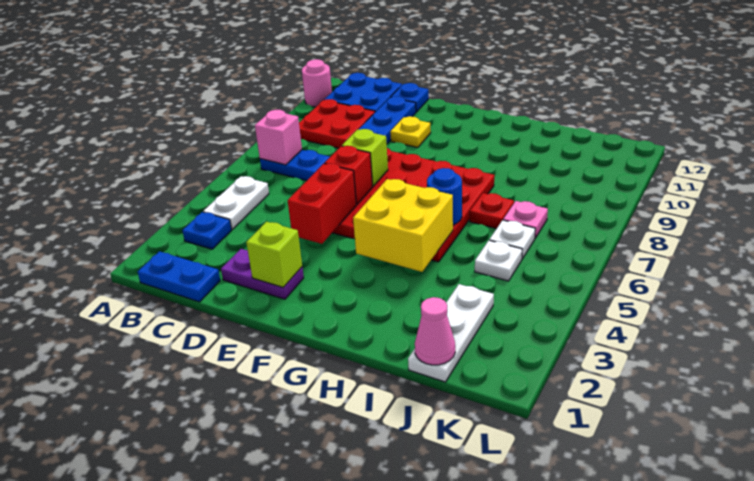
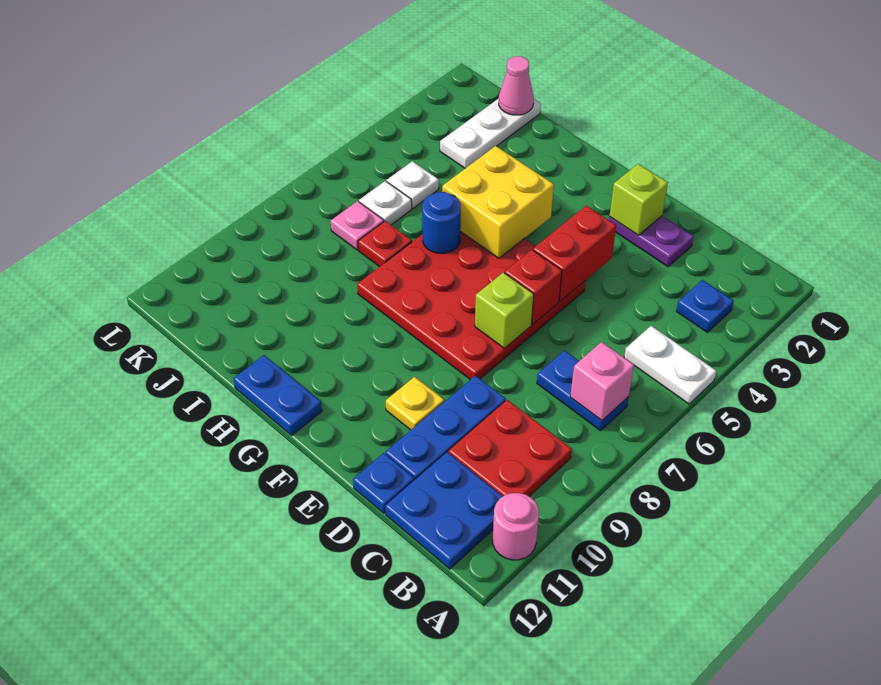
blue plate B1:C1 level 1 -> blue plate G12:H12 level 1
white plate B4:B5 level 1 -> white plate A5:B5 level 1

